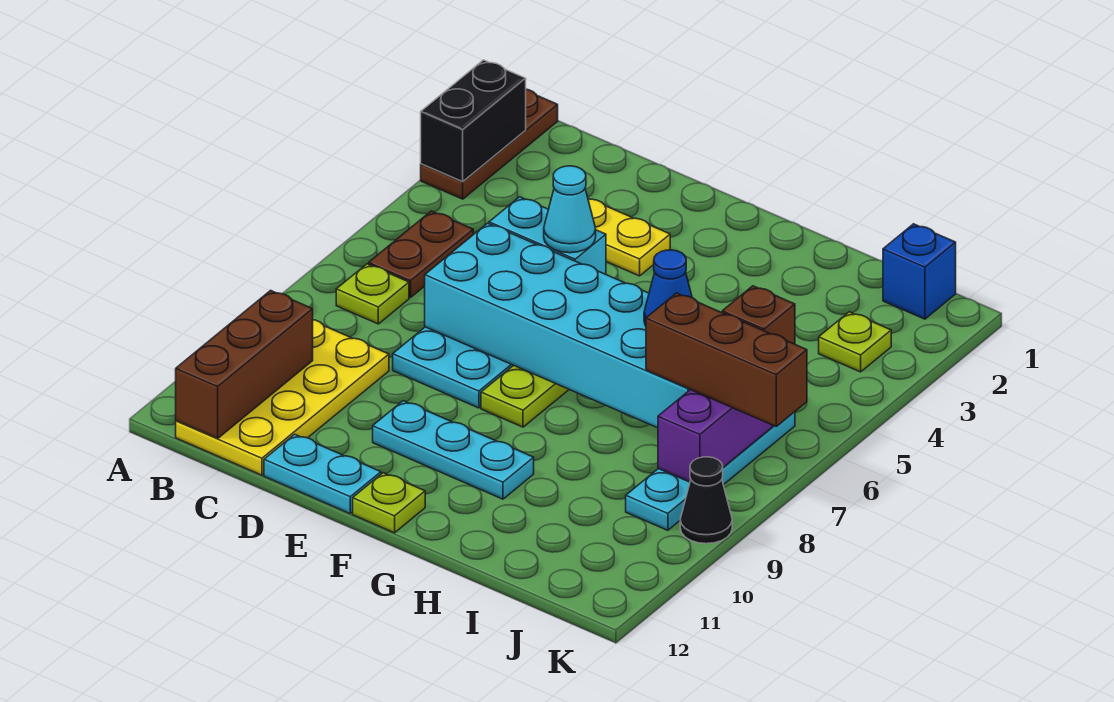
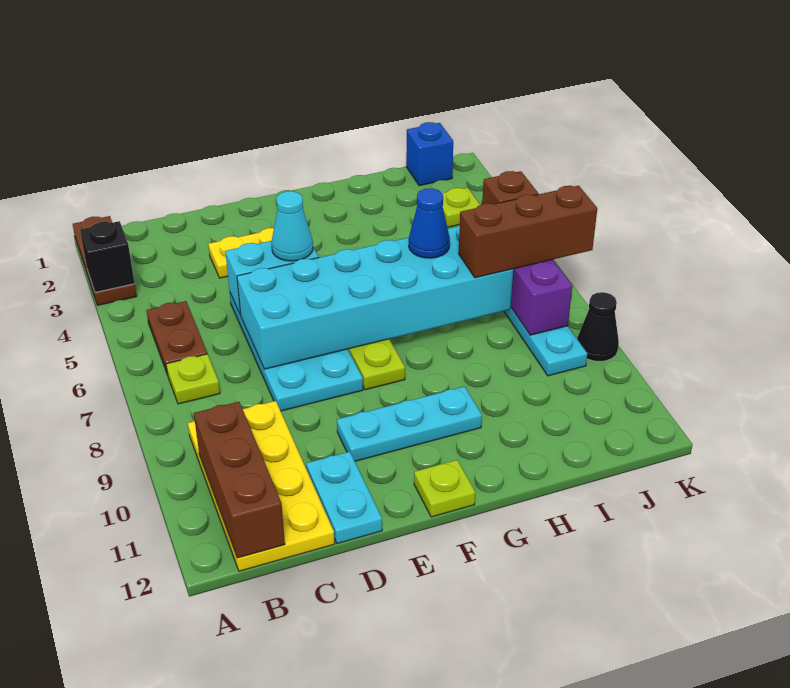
black brick A2:A3 level 2 -> black brick A3 level 2
cyan plate D12:E12 level 1 -> cyan plate D11:D12 level 1

